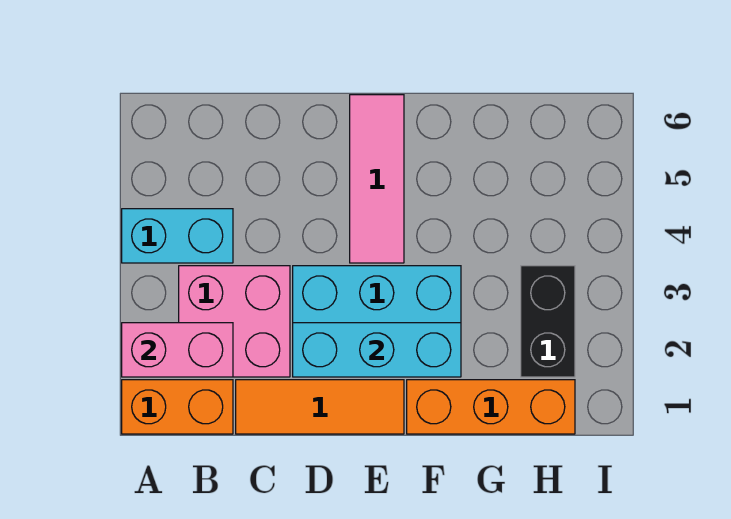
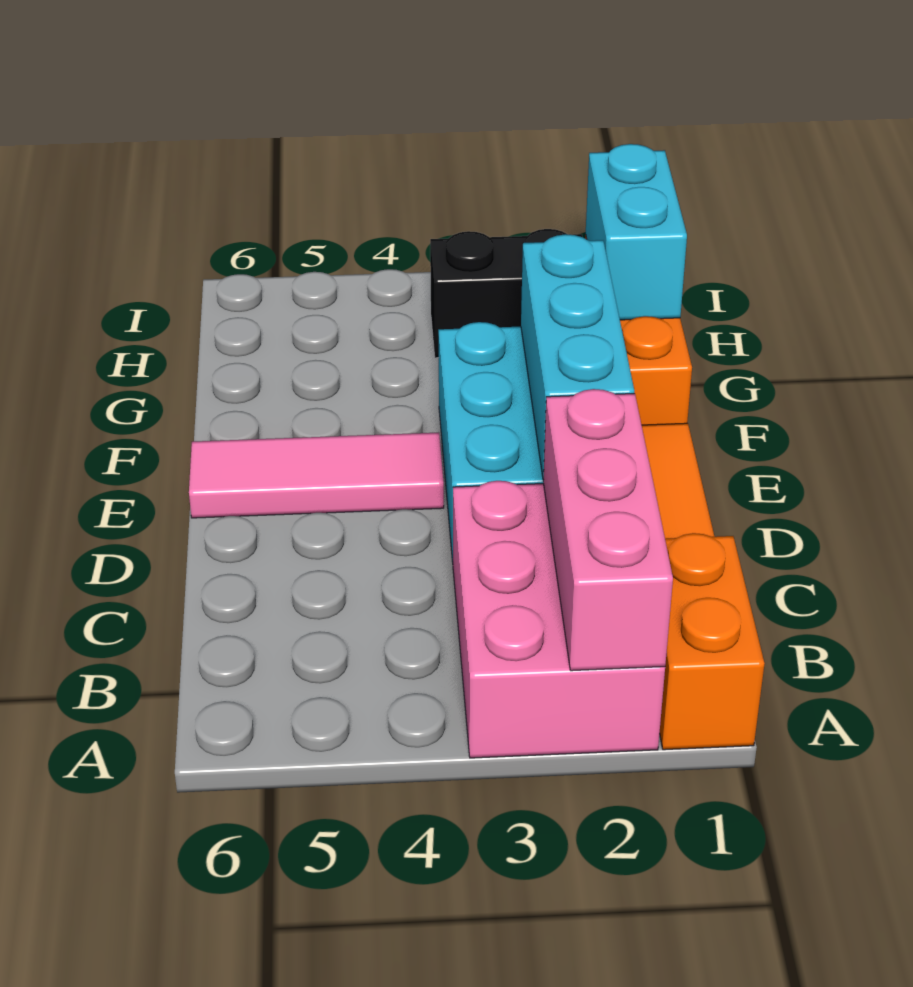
pink brick A2:B2 level 2 -> pink brick A2:C2 level 2
cyan brick A4:B4 level 1 -> cyan brick G1:H1 level 2
pink brick B2:C3 level 1 -> pink brick A2:C3 level 1

